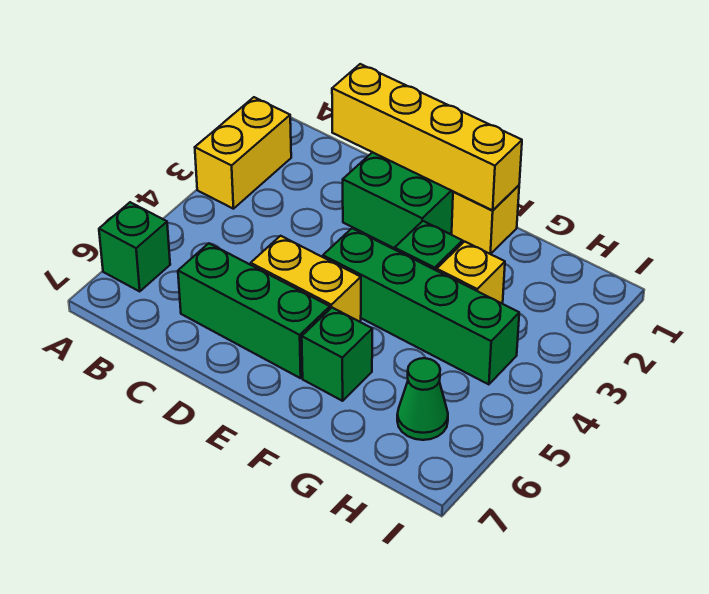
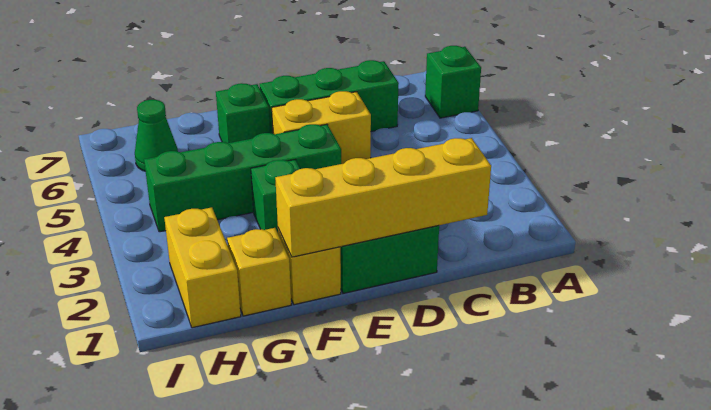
yellow brick A2:A3 level 1 -> yellow brick H1:H2 level 1
yellow brick G3 level 1 -> yellow brick G1 level 1

